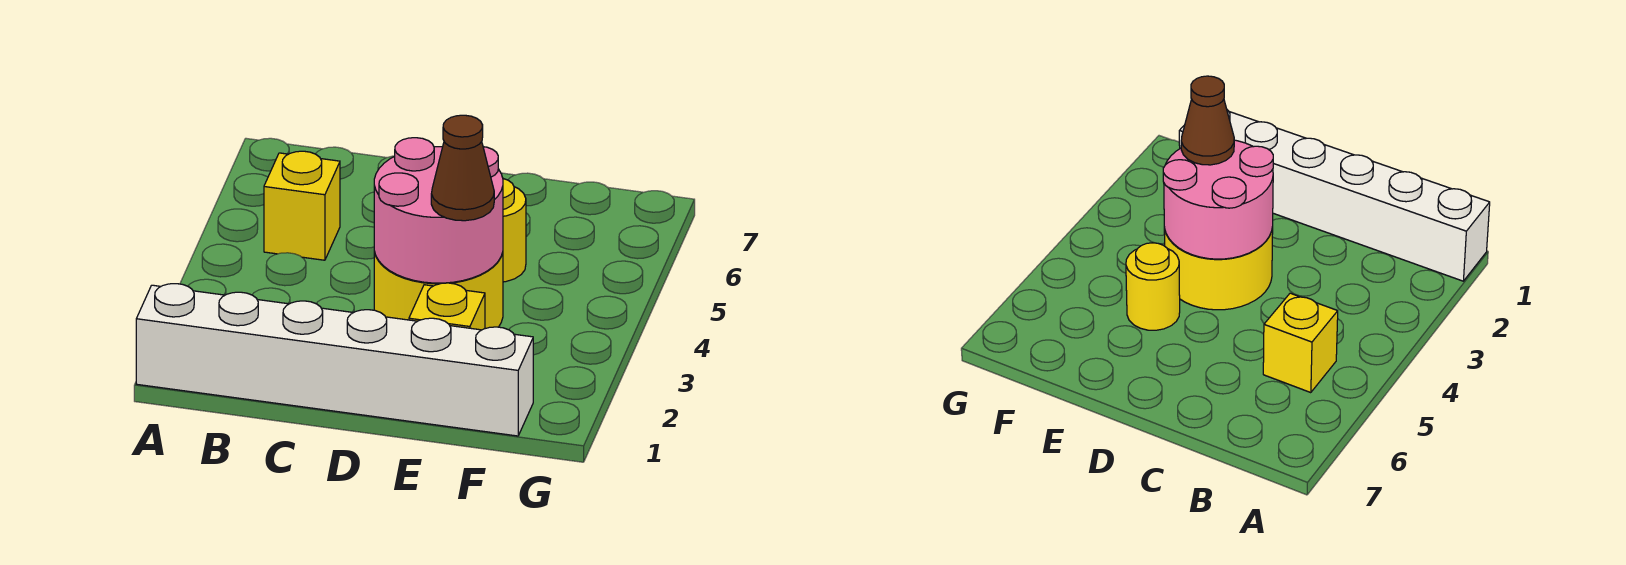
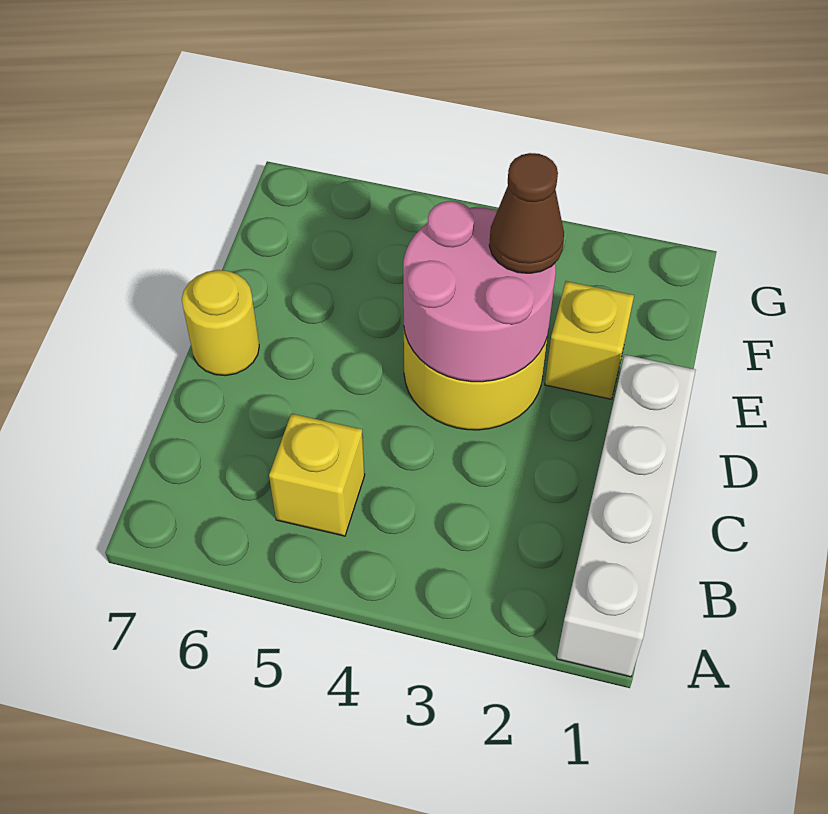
white brick A1:F1 level 1 -> white brick A1:D1 level 1
yellow round brick E5 level 1 -> yellow round brick D7 level 1

